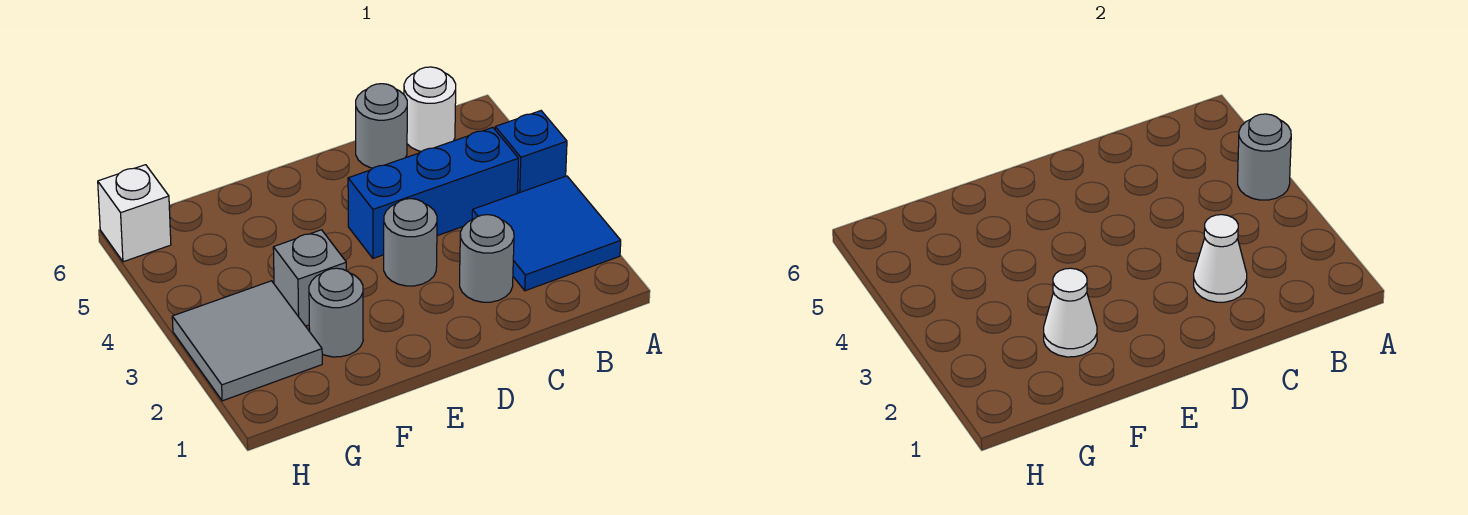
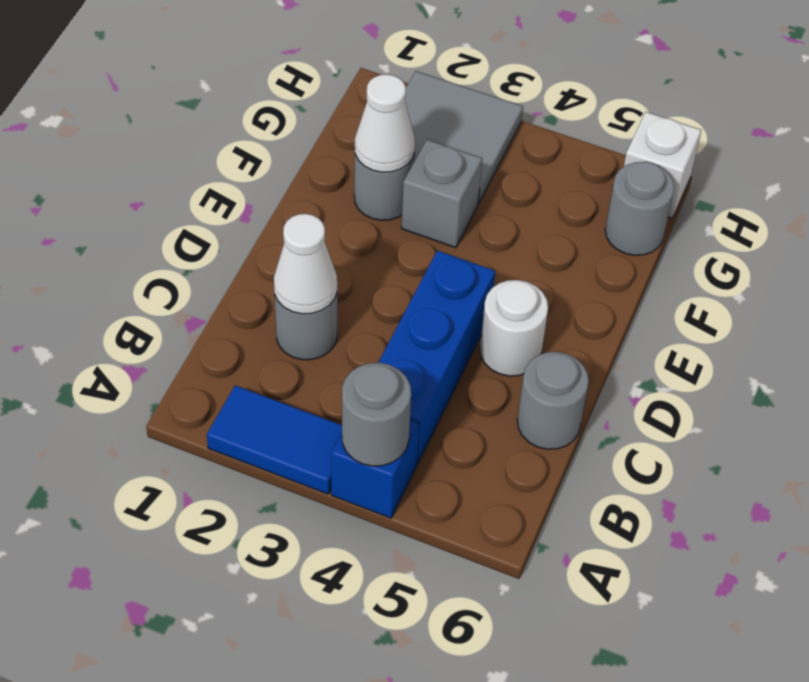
blue tile A2:B3 level 1 -> blue tile A2:A3 level 1
white round brick B6 level 1 -> white round brick D5 level 1
grey round brick D3 level 1 -> grey round brick G6 level 1

